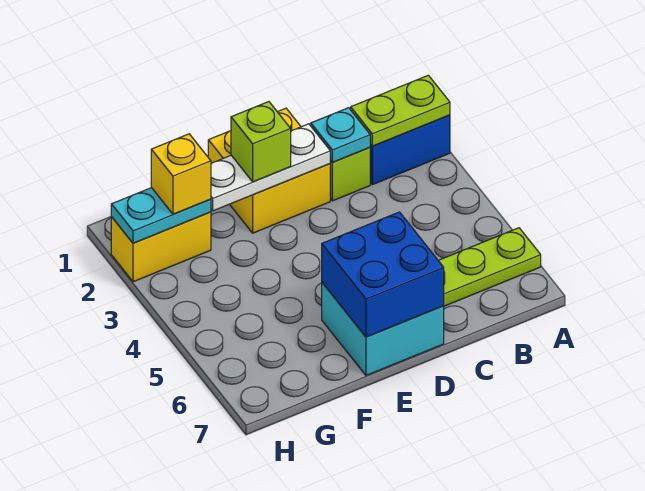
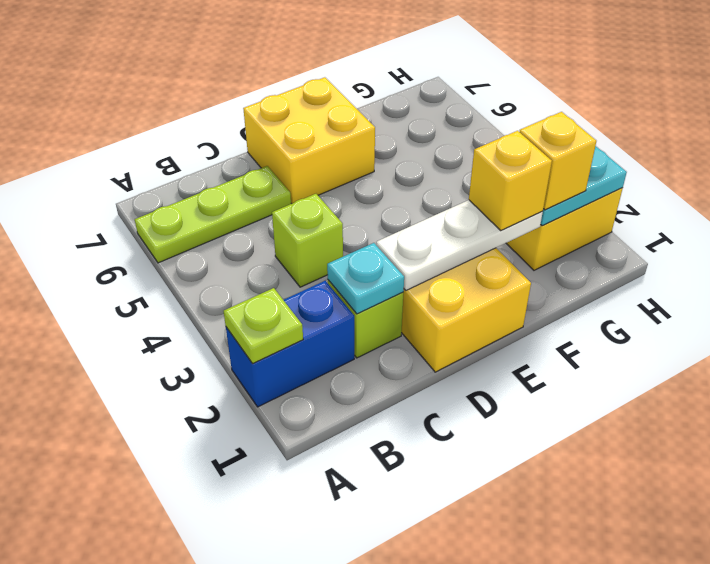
lime plate A2:B2 level 2 -> lime plate A2 level 2
cyan brick D6:E7 level 1 -> yellow brick D6:E7 level 1
blue brick D6:E7 level 2 -> none
lime brick E2 level 3 -> lime brick C4 level 1
none -> yellow brick F2 level 3

